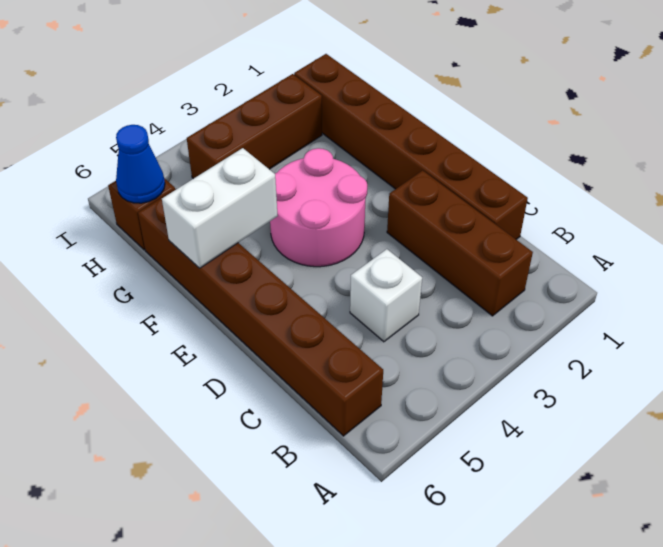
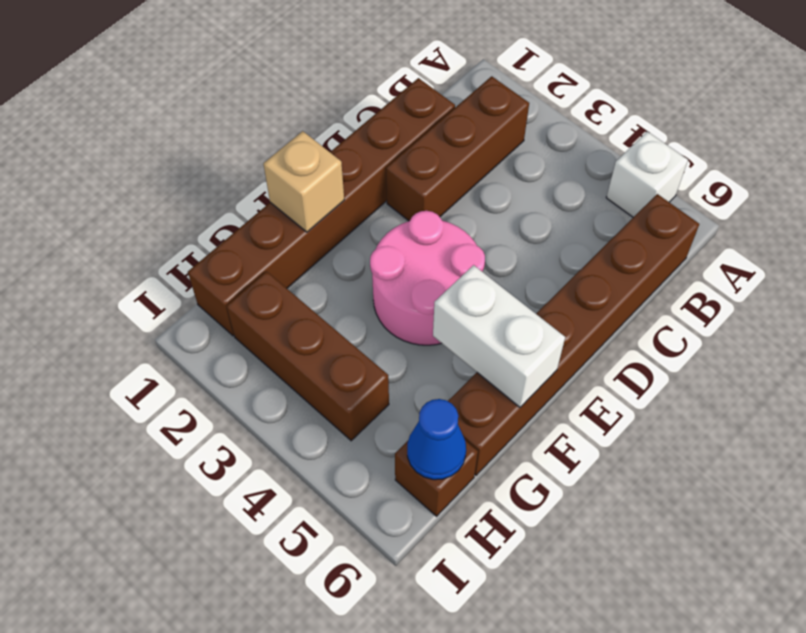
white brick C4 level 1 -> white brick A5 level 1
none -> tan brick F1 level 2

